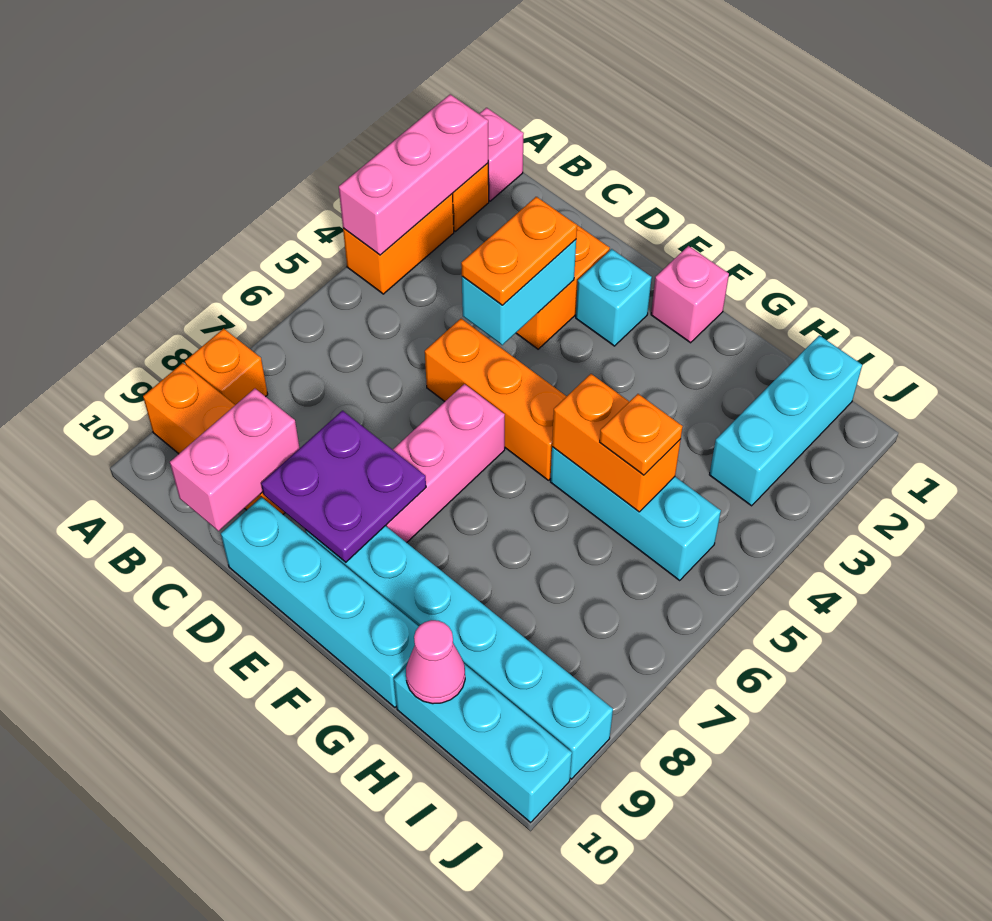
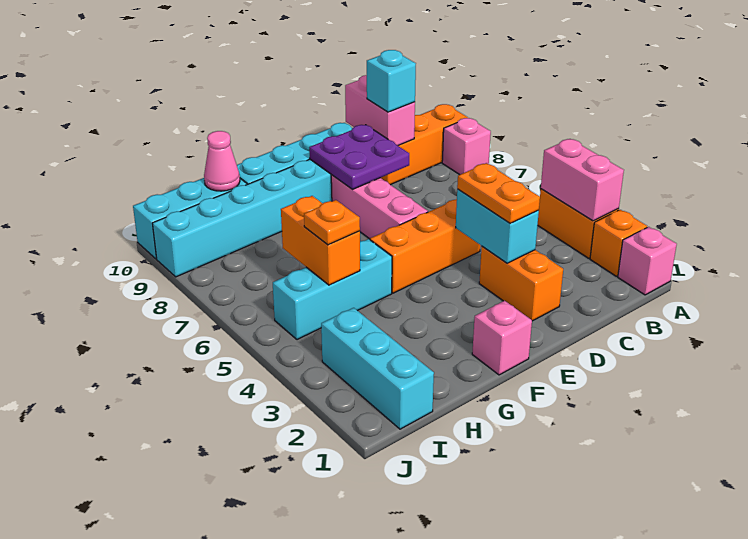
pink brick A2:A4 level 2 -> pink brick A3:A4 level 2
orange brick A8 level 1 -> pink brick A8 level 1
cyan brick E2 level 1 -> cyan brick C9 level 3
orange brick G5:H5 level 2 -> orange brick H5:H6 level 2

